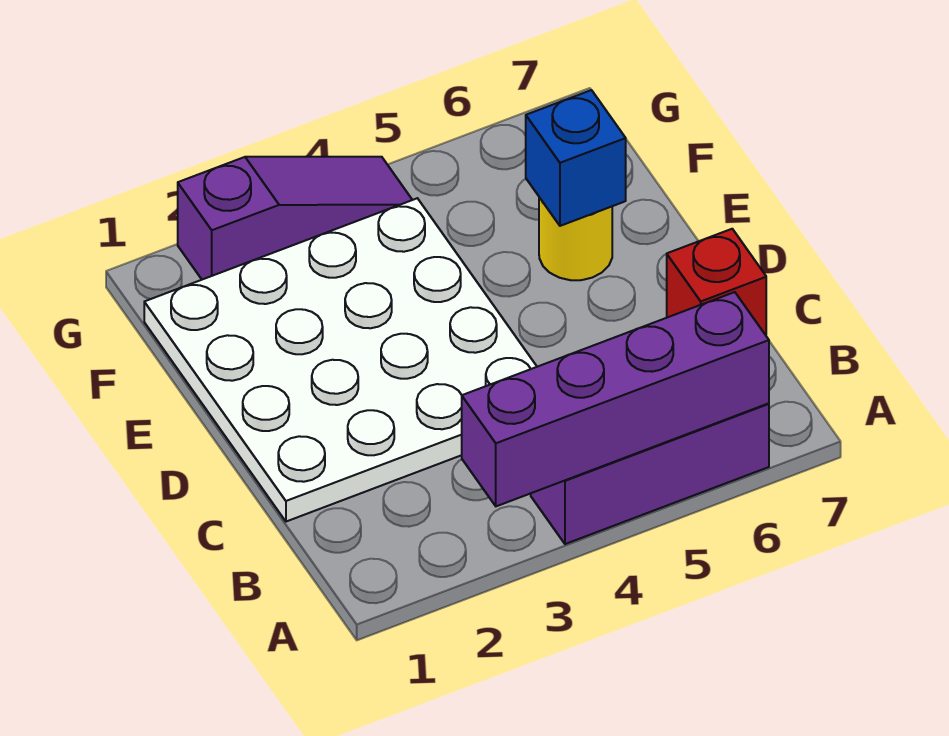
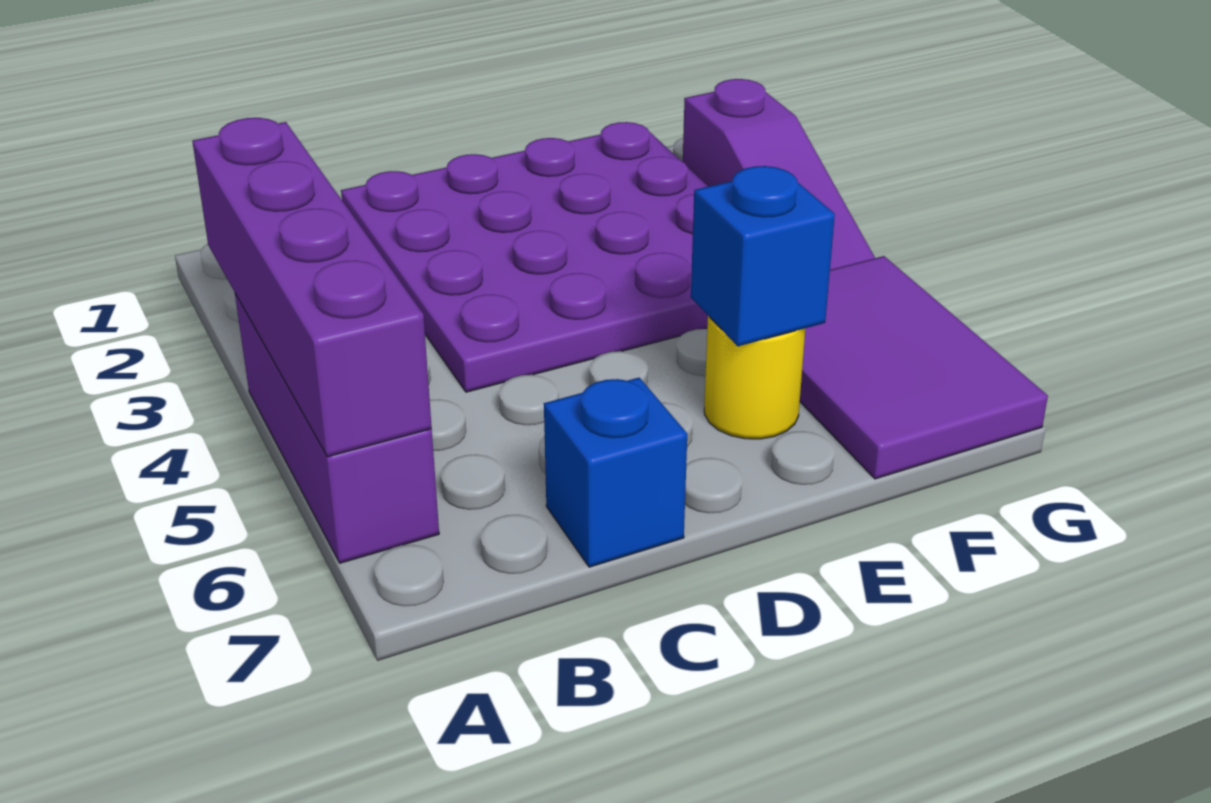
white plate C1:F4 level 1 -> purple plate C1:F4 level 1
red brick C7 level 1 -> blue brick C7 level 1
none -> purple tile F5:G7 level 1

